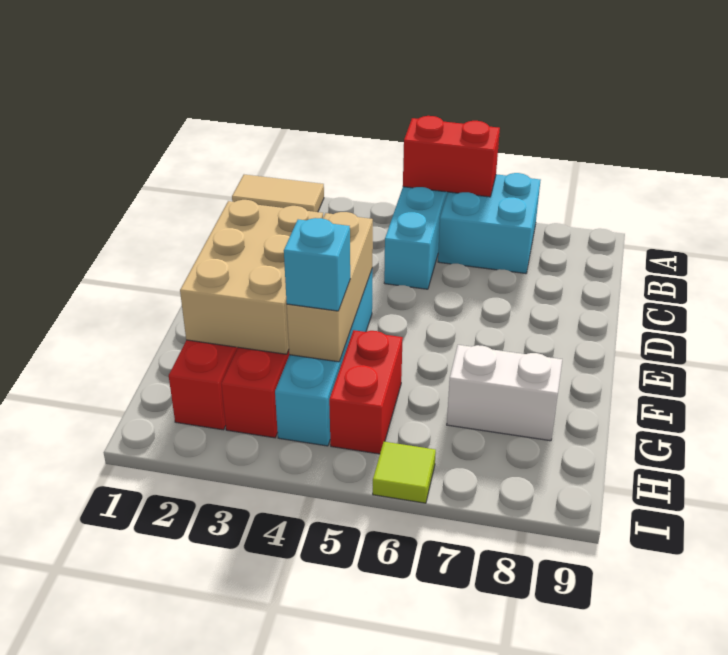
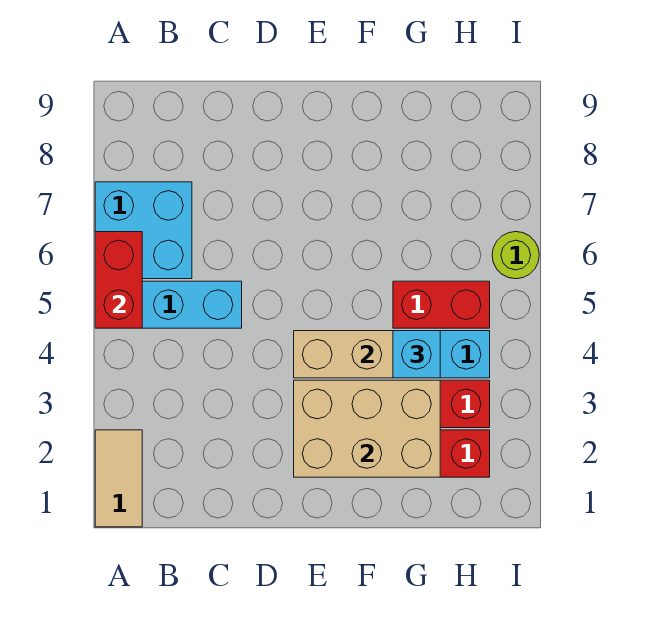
white brick G7:G8 level 1 -> none
lime tile I6 level 1 -> lime round brick I6 level 1

